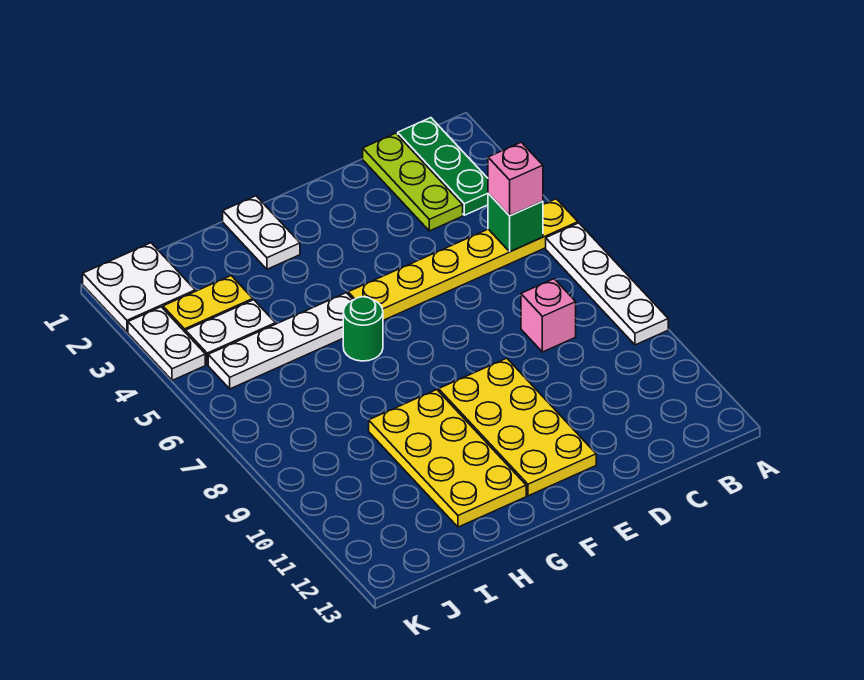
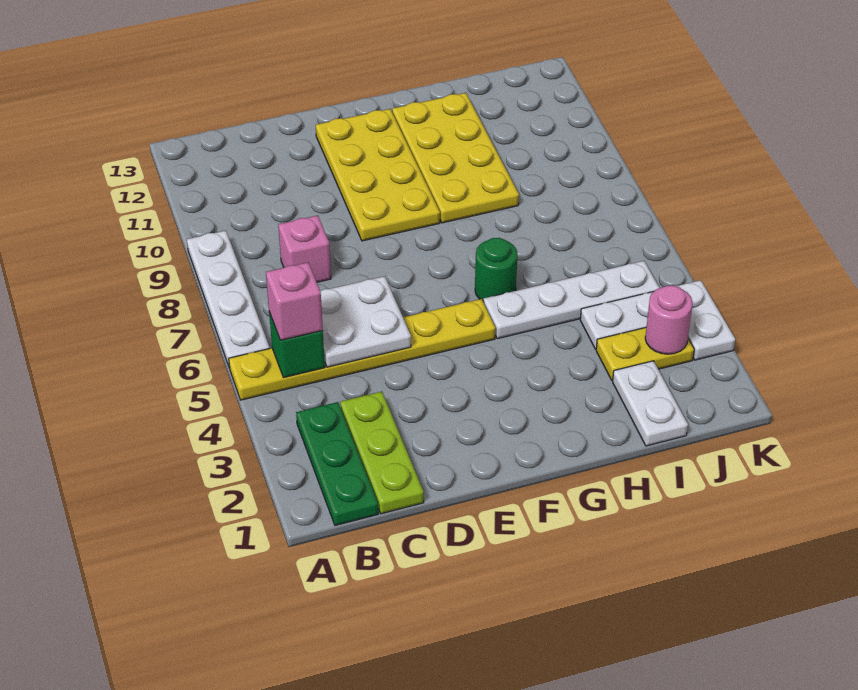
white plate G1:G2 level 1 -> white plate I1:I2 level 1
white plate J1:K2 level 1 -> white plate C5:D6 level 2
none -> pink round brick J3 level 2

